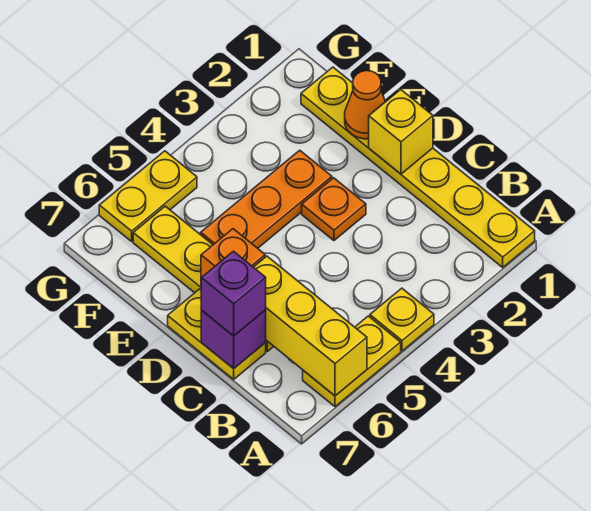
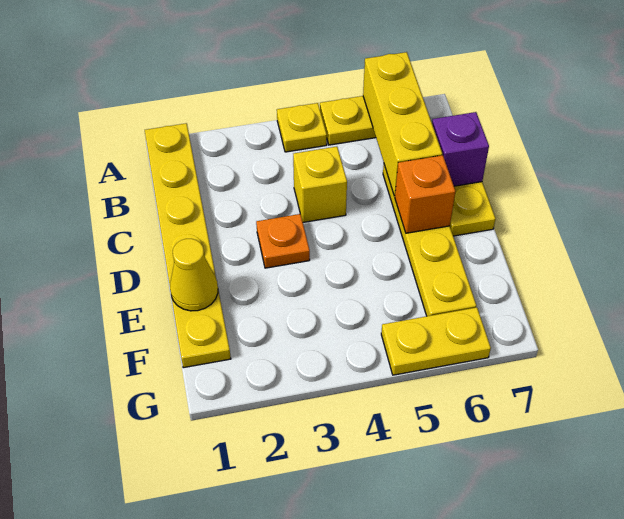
purple brick C7 level 3 -> none
yellow brick D1 level 2 -> yellow brick C4 level 1
orange cone E1 level 2 -> yellow cone E1 level 2
orange plate E3:E5 level 1 -> none

